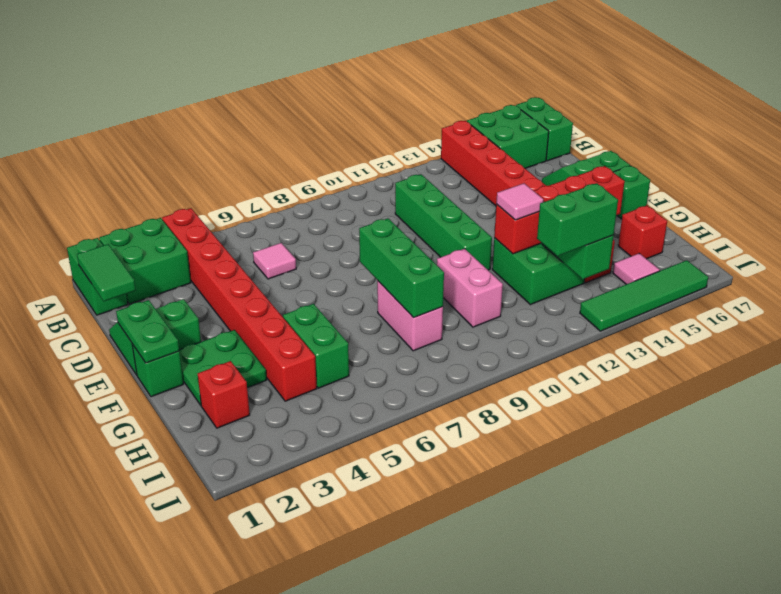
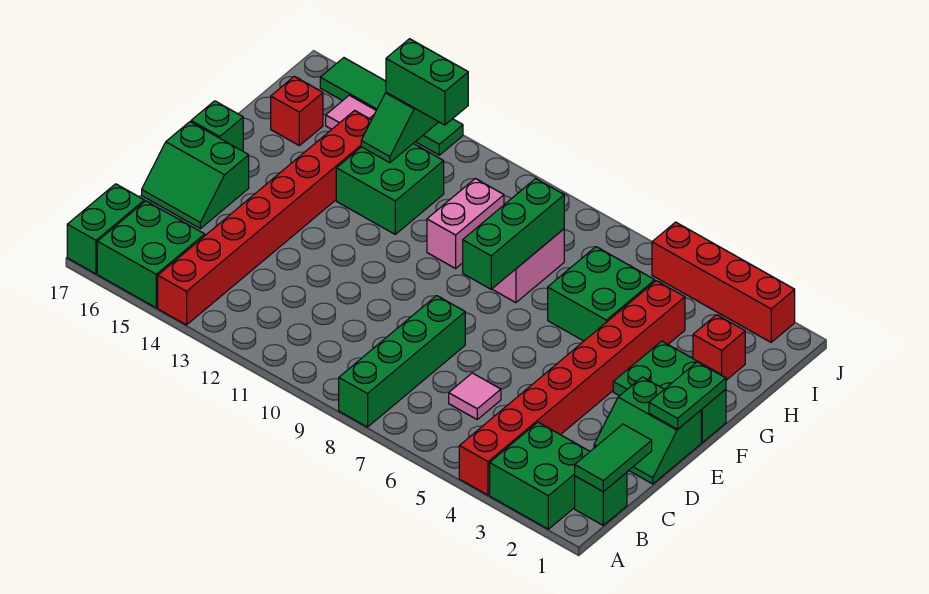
green brick A1:B1 level 1 -> green brick B1 level 1
green brick C11:F11 level 1 -> green brick A8:D8 level 1
green brick G5:H5 level 1 -> green brick G5:H6 level 1
red brick G12:G15 level 2 -> red brick J2:J5 level 1
pink tile G12 level 3 -> none

